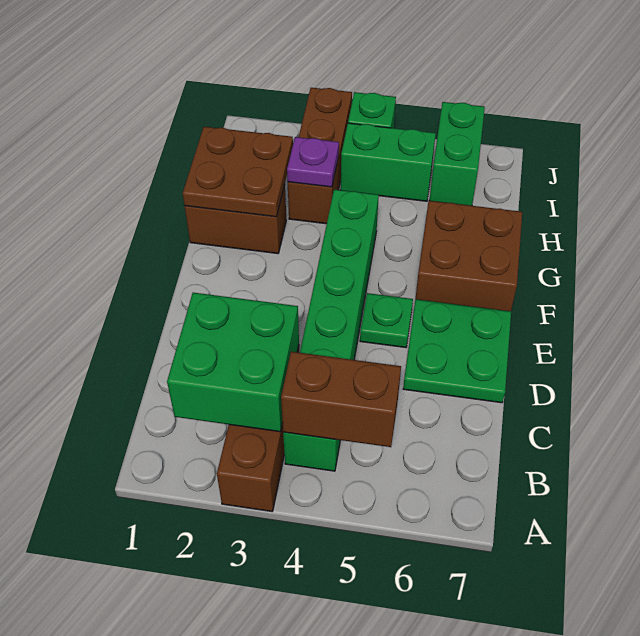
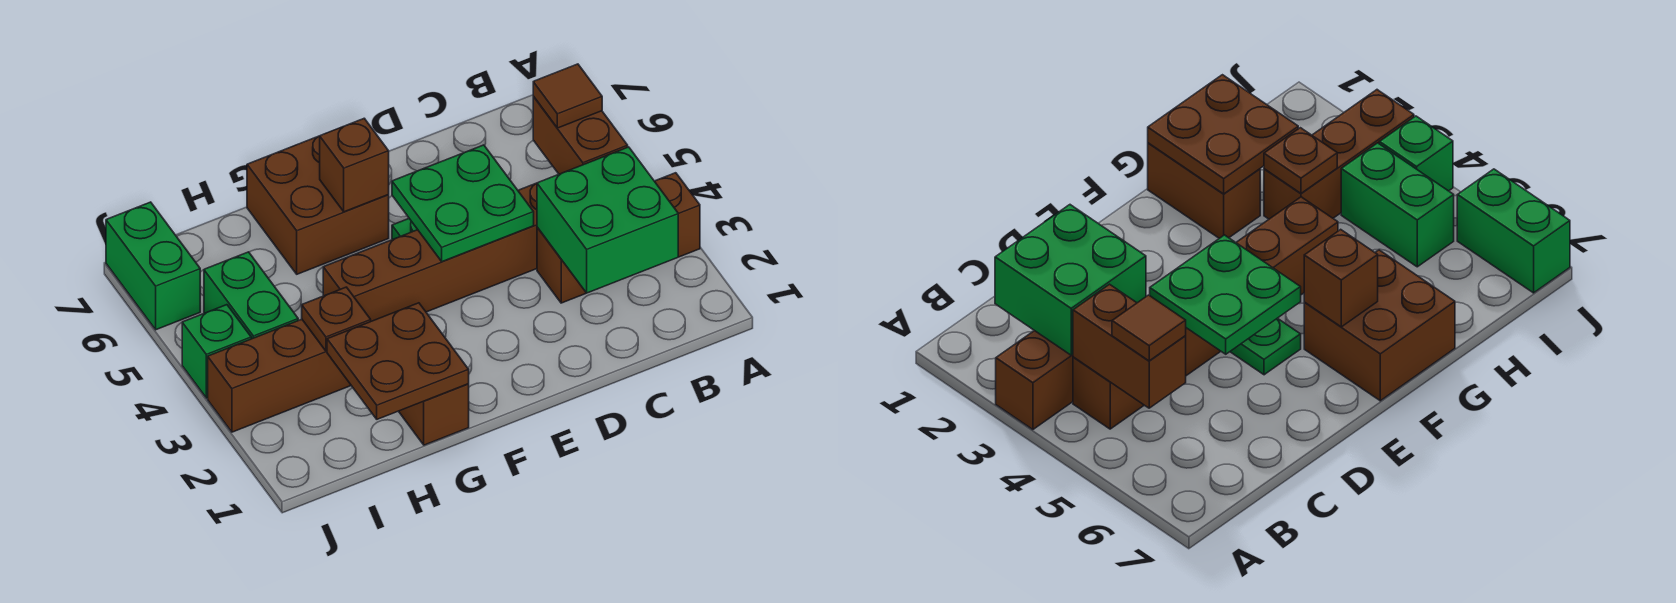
green brick B4:G4 level 1 -> brown brick B4:G4 level 1
none -> brown tile B5 level 3
green plate D6:E7 level 1 -> green plate D4:E5 level 2
none -> brown brick F6 level 2
purple plate H3 level 2 -> brown plate H3 level 2
green brick I6:J6 level 1 -> green brick J6:J7 level 1

